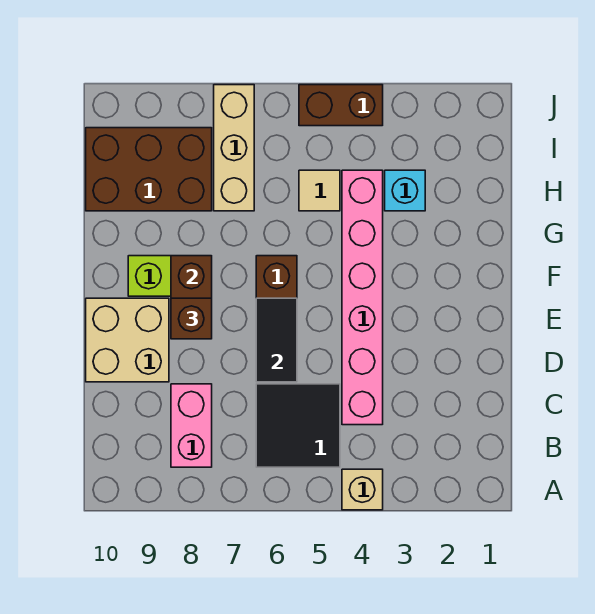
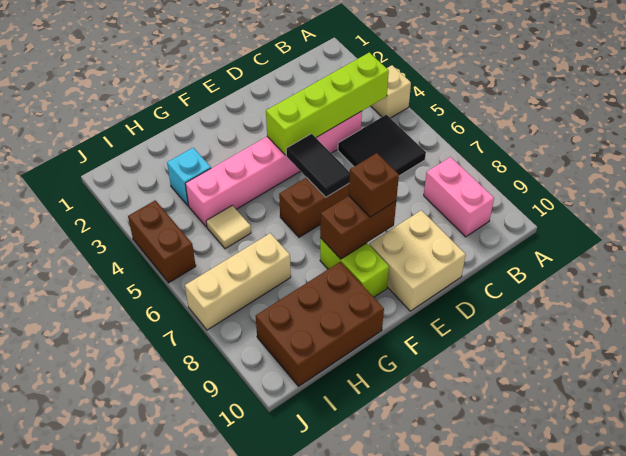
none -> lime brick B4:E4 level 2
pink brick B8:C8 level 1 -> pink brick B8:B9 level 1
black tile D6:E6 level 2 -> black tile E5:E6 level 2
brown brick H8:I10 level 1 -> brown brick G9:I10 level 1

